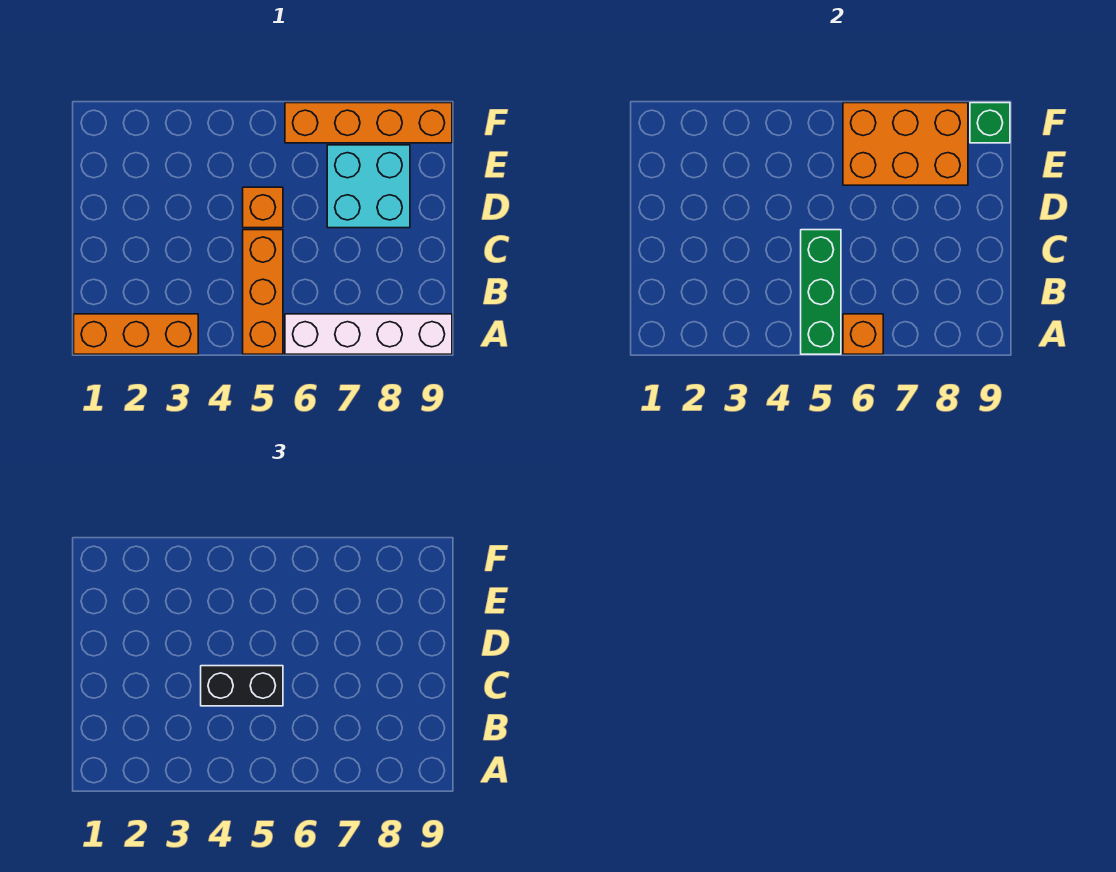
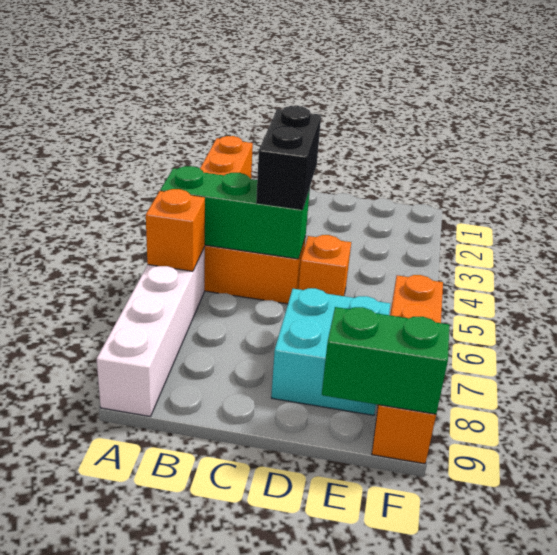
orange brick E6:F8 level 2 -> none
green brick F9 level 2 -> green brick E9:F9 level 2

